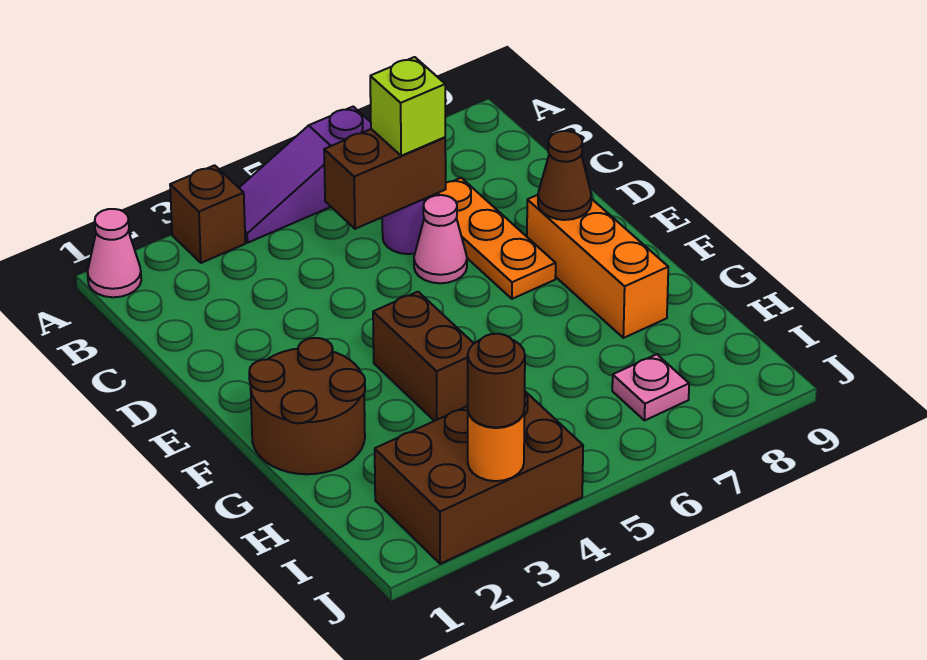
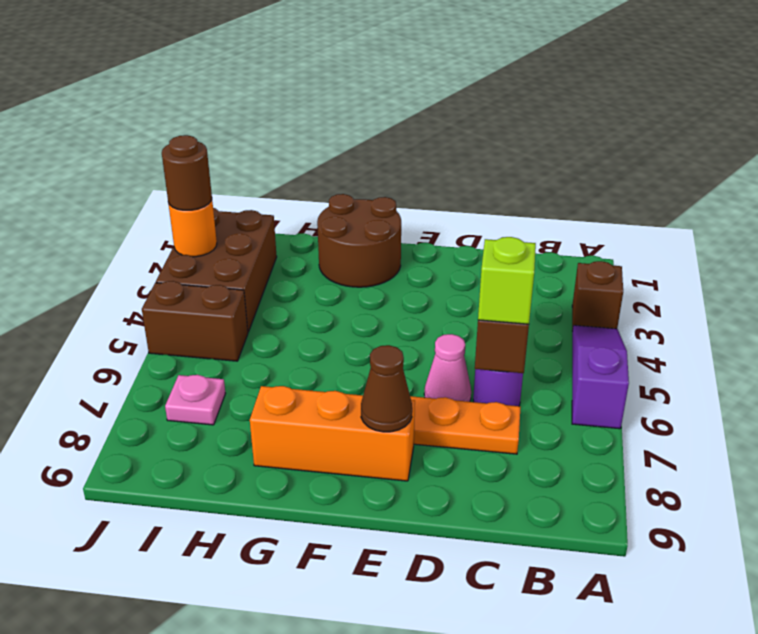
pink cone A1 level 1 -> none
brown brick F4:G4 level 1 -> brown brick I5:J5 level 1

